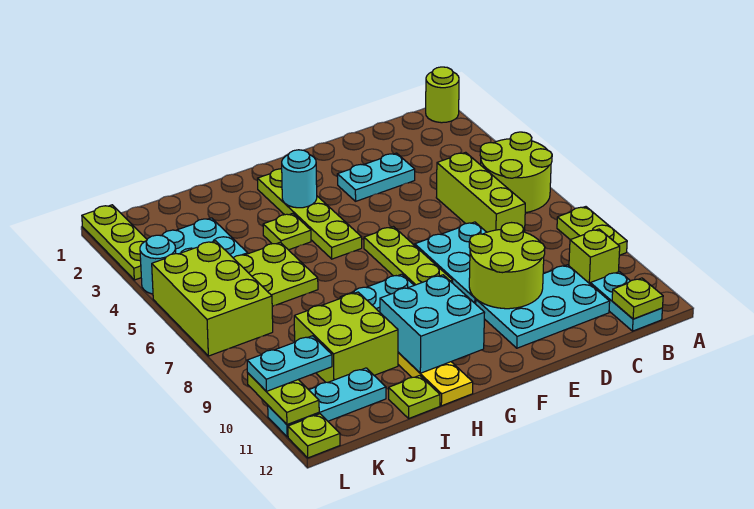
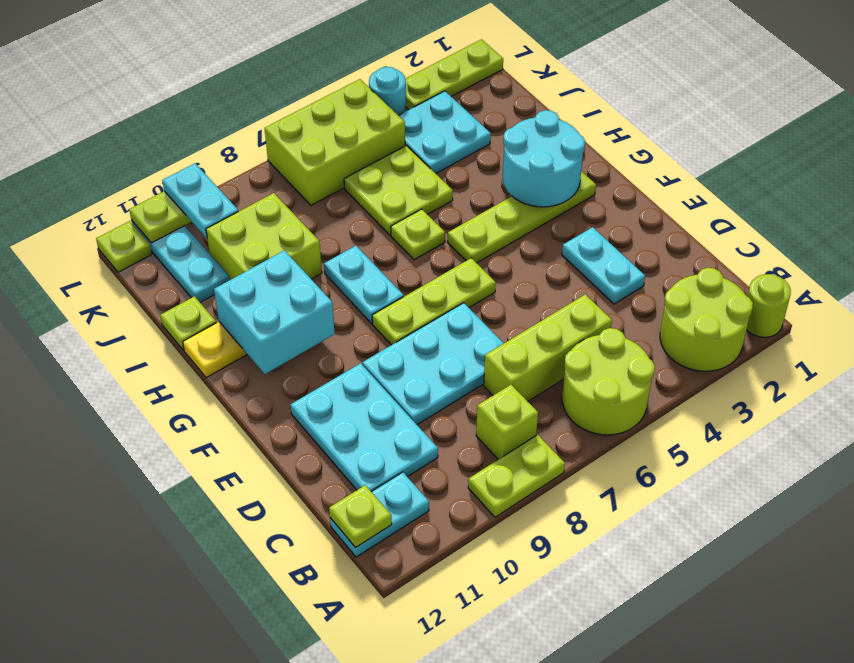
lime brick B10 level 1 -> lime brick B8 level 1
lime round brick D9:E10 level 2 -> lime round brick A2:B3 level 1
cyan round brick G3 level 2 -> cyan round brick G2:H3 level 2
lime plate H4 level 1 -> lime plate H6 level 1

